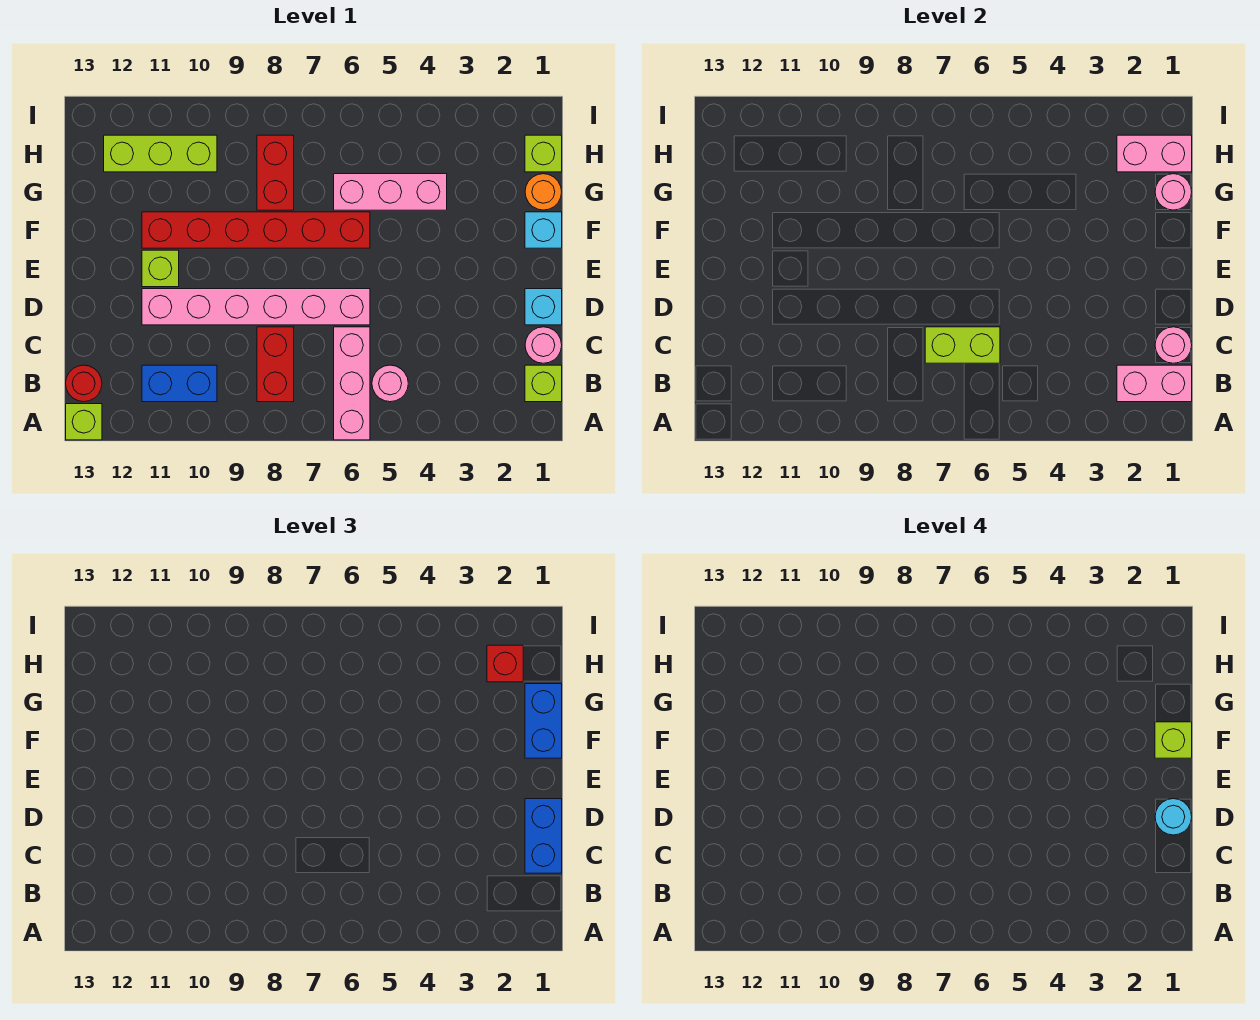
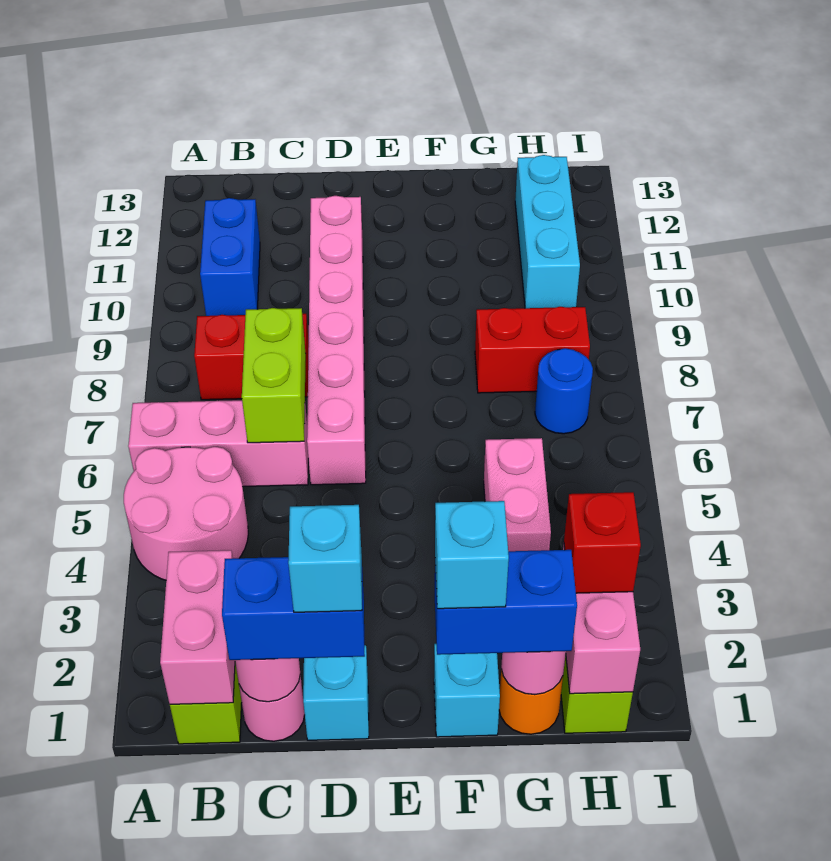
lime brick A13 level 1 -> none
pink round brick B5 level 1 -> pink round brick A4:B5 level 1
red round brick B13 level 1 -> none
cyan round brick D1 level 4 -> cyan brick D1 level 4
lime brick E11 level 1 -> none
lime brick F1 level 4 -> cyan brick F1 level 4
red brick F6:F11 level 1 -> none
pink brick G4:G6 level 1 -> pink brick G4:G5 level 1
none -> blue round brick H7 level 1
lime brick H10:H12 level 1 -> cyan brick H10:H12 level 1

